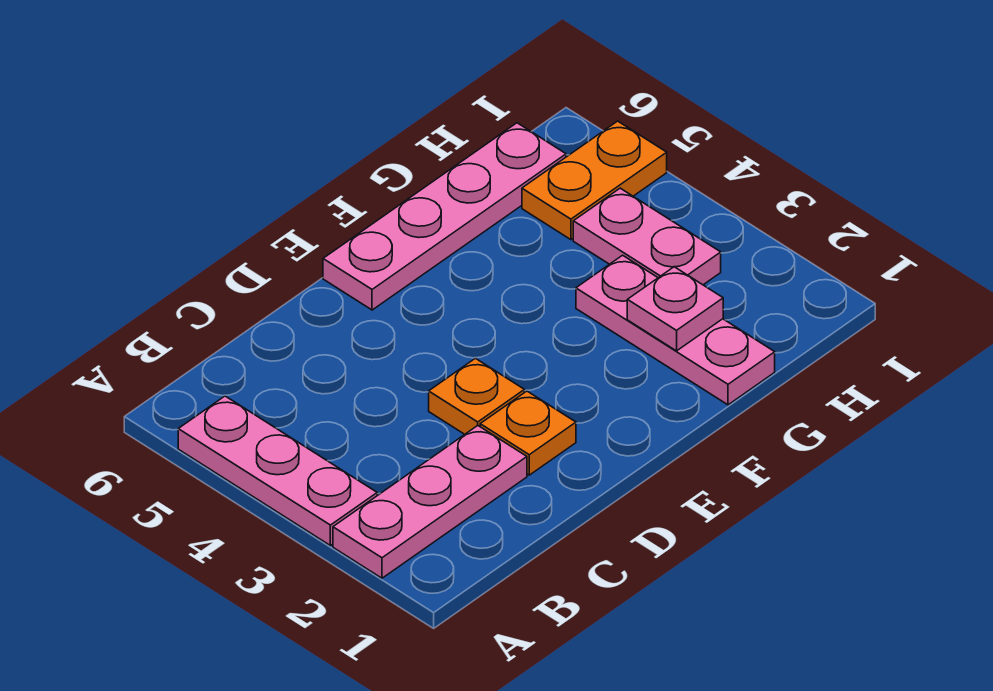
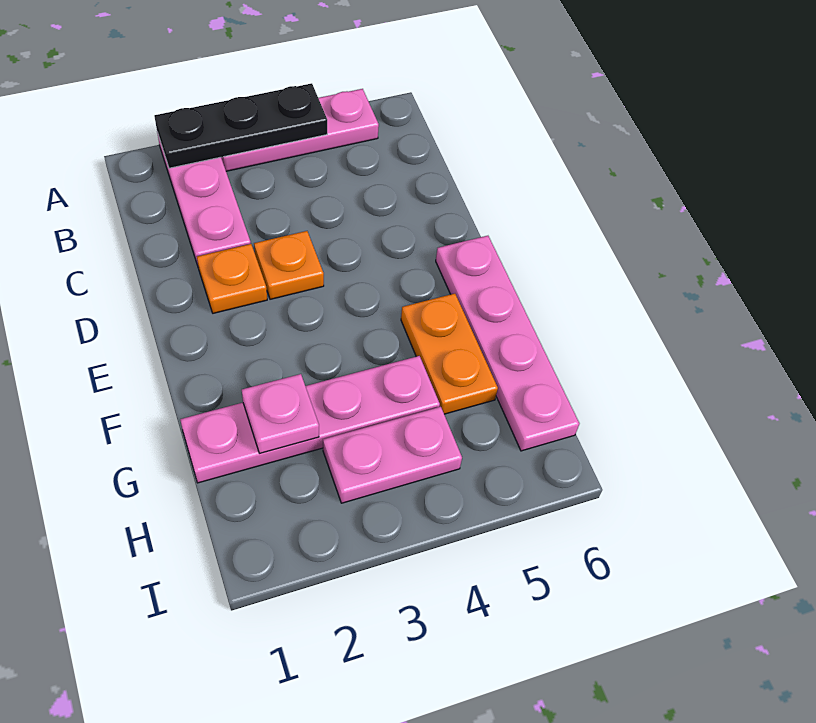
none -> black plate A2:A4 level 2
pink plate G1:G3 level 1 -> pink plate G1:G4 level 1
orange plate H5:I5 level 1 -> orange plate F5:G5 level 1

